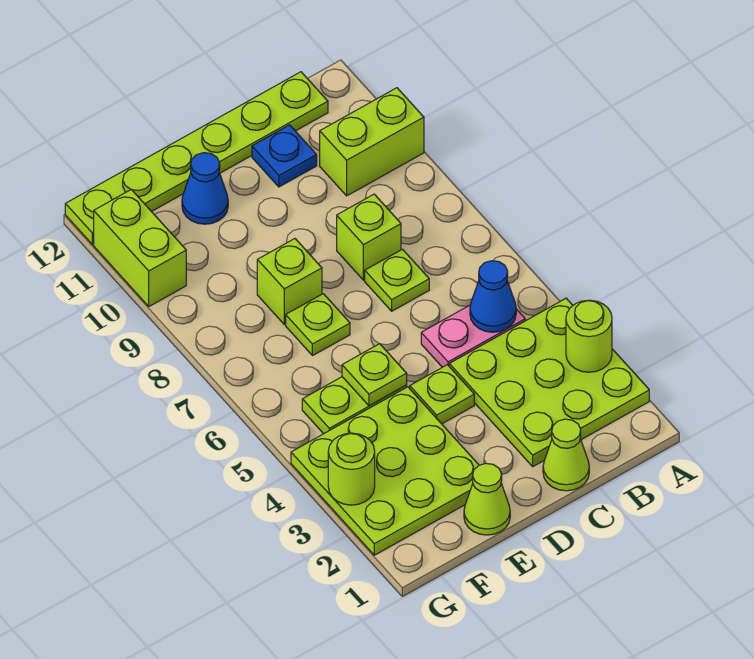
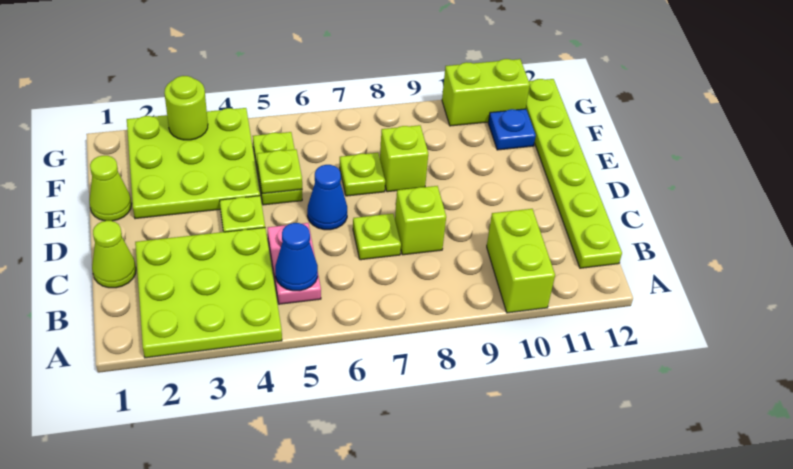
lime round brick A3 level 2 -> none
blue plate C11 level 1 -> blue plate F11 level 1
blue cone E11 level 1 -> blue cone D6 level 1

